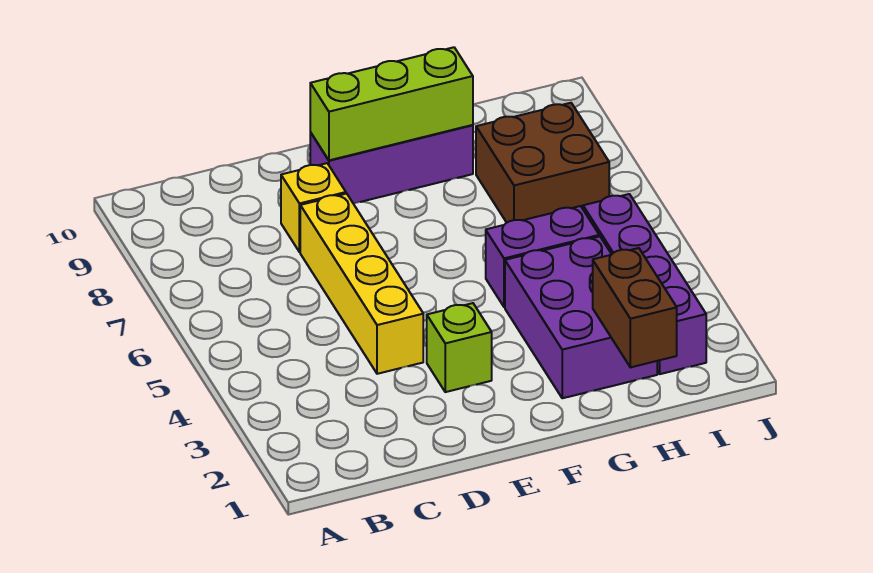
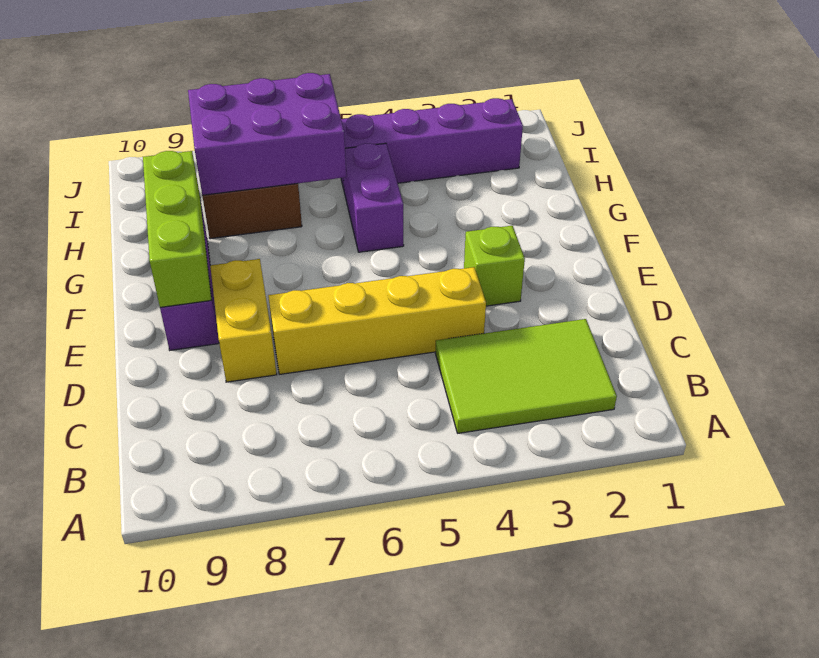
none -> lime tile B2:C4 level 1
yellow brick D8 level 1 -> yellow brick D8:E8 level 1
purple brick G2:H4 level 1 -> purple brick H6:I8 level 2
brown brick H1:H2 level 2 -> none

